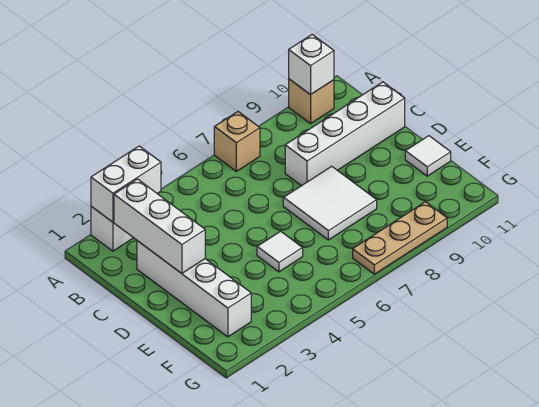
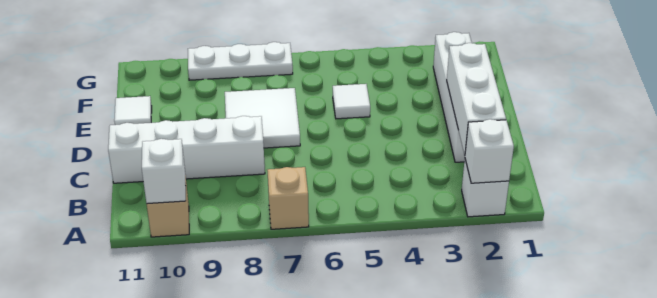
white brick A2:A3 level 2 -> white brick A2 level 2
tan plate G7:G9 level 1 -> white plate G7:G9 level 1

